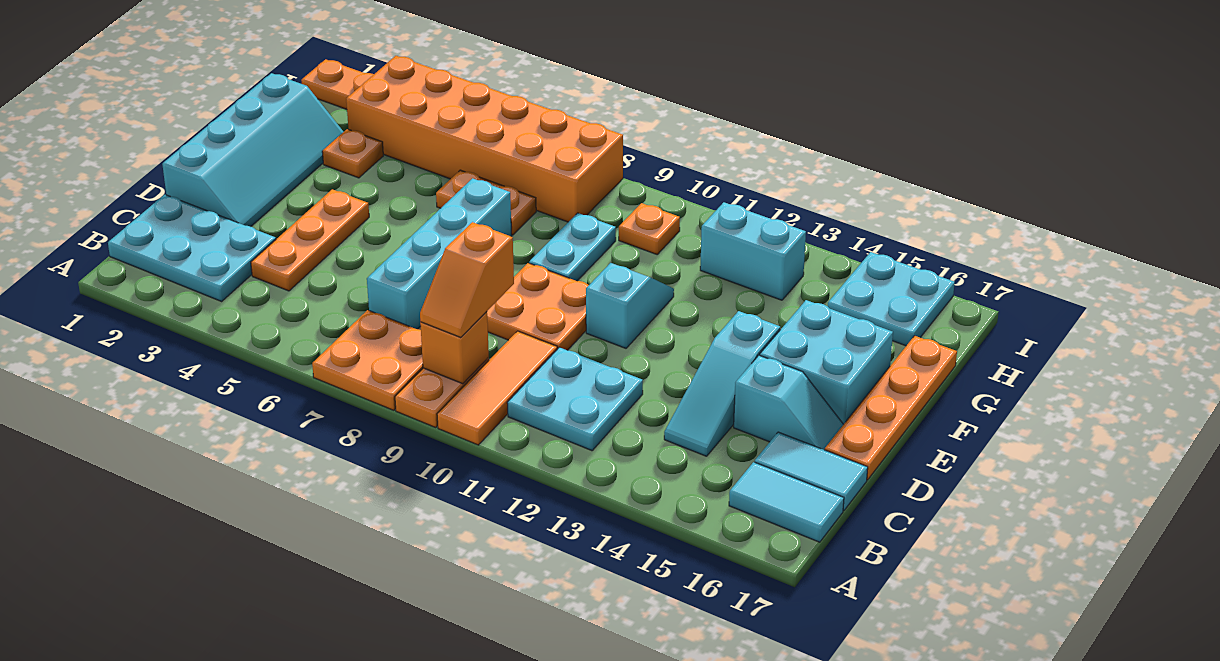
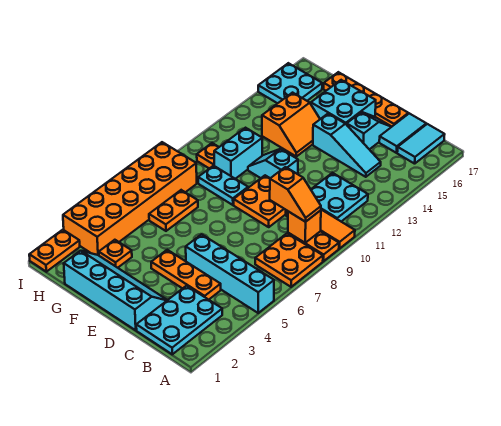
cyan brick C7:F7 level 1 -> cyan brick A5:D5 level 1
none -> orange slope F13:G14 level 1 top G
cyan brick H12:H13 level 1 -> cyan brick G10:G11 level 1

